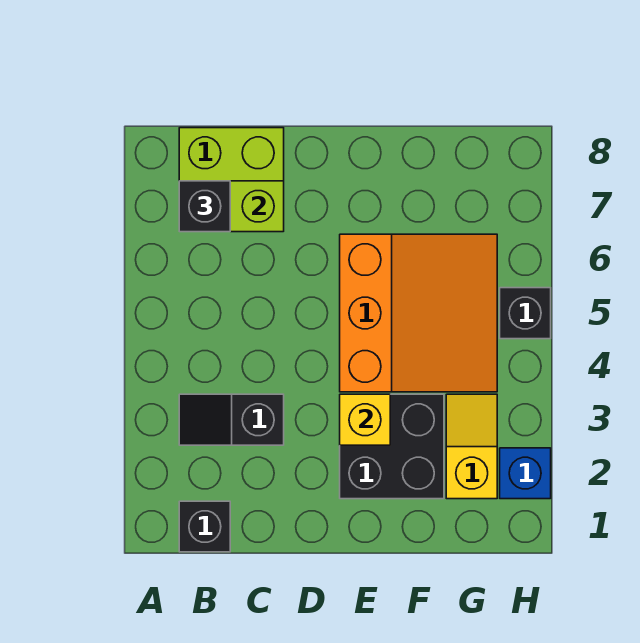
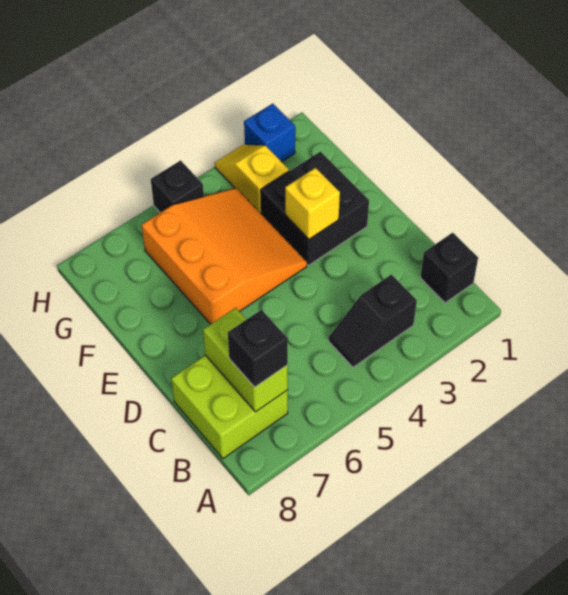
black slope B3:C3 level 1 top C -> black slope B3:B4 level 1 top 3
orange slope E4:G6 level 1 top E -> orange slope E4:G6 level 1 top 6
yellow slope G2:G3 level 1 top 2 -> yellow slope G3:H3 level 1 top G

